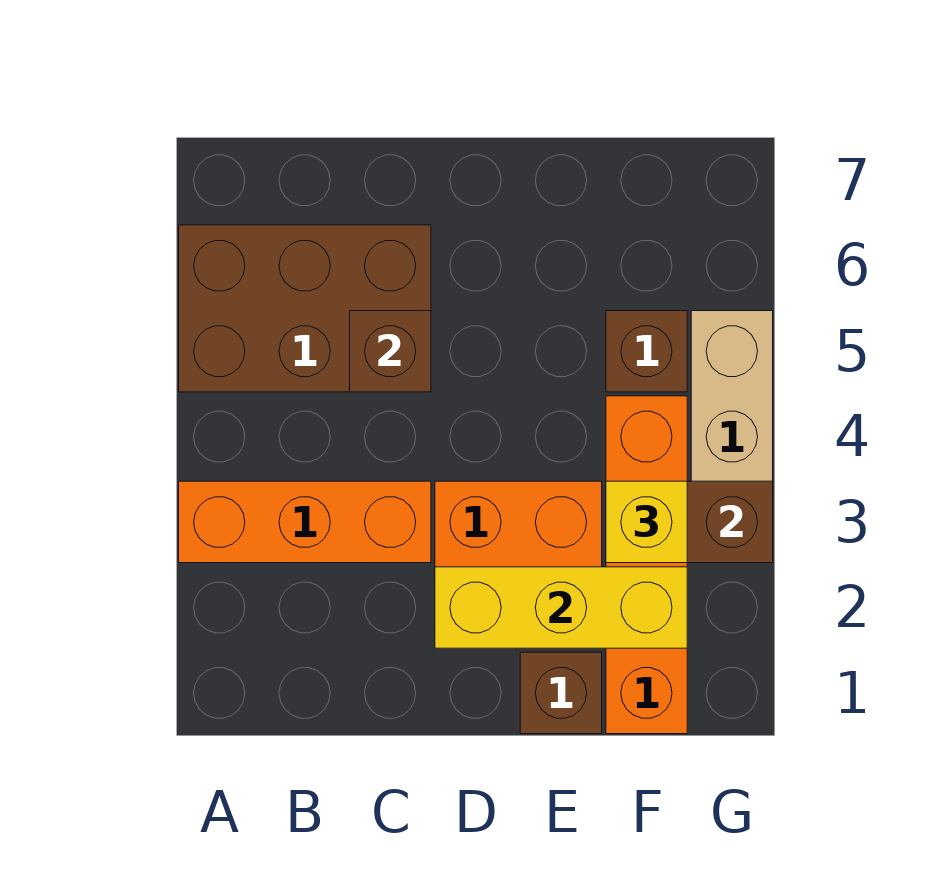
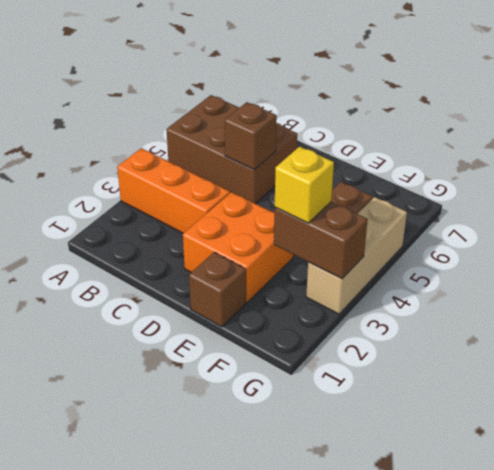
yellow brick D2:F2 level 2 -> none
orange brick F1:F4 level 1 -> none

